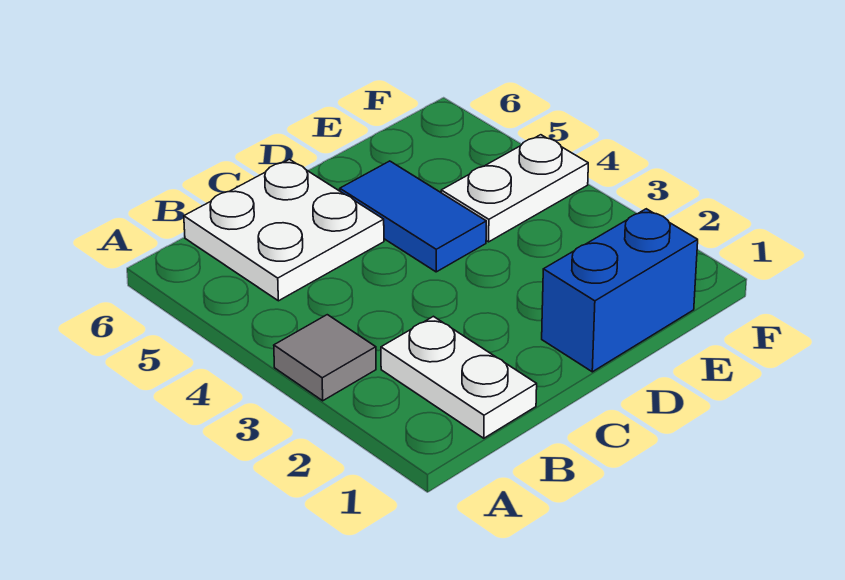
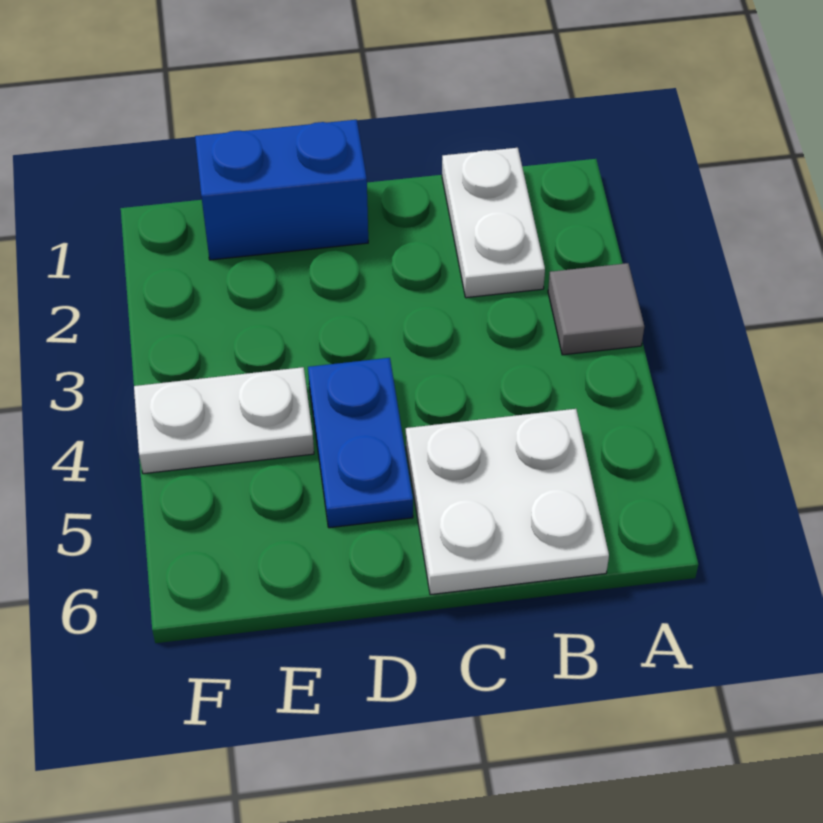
blue tile D4:D5 level 1 -> blue plate D4:D5 level 1

